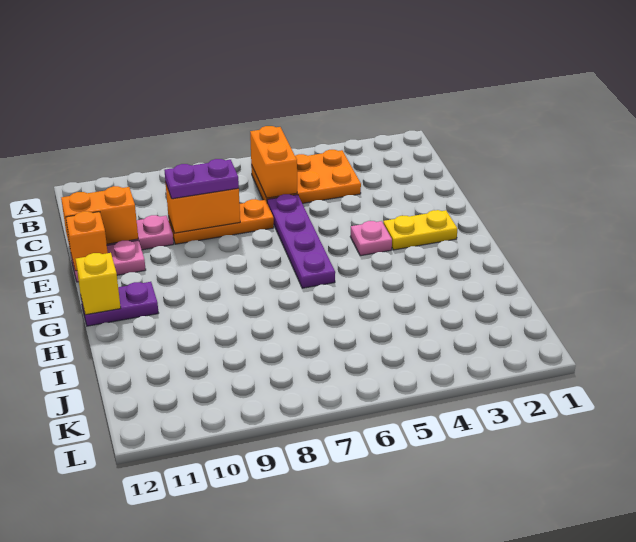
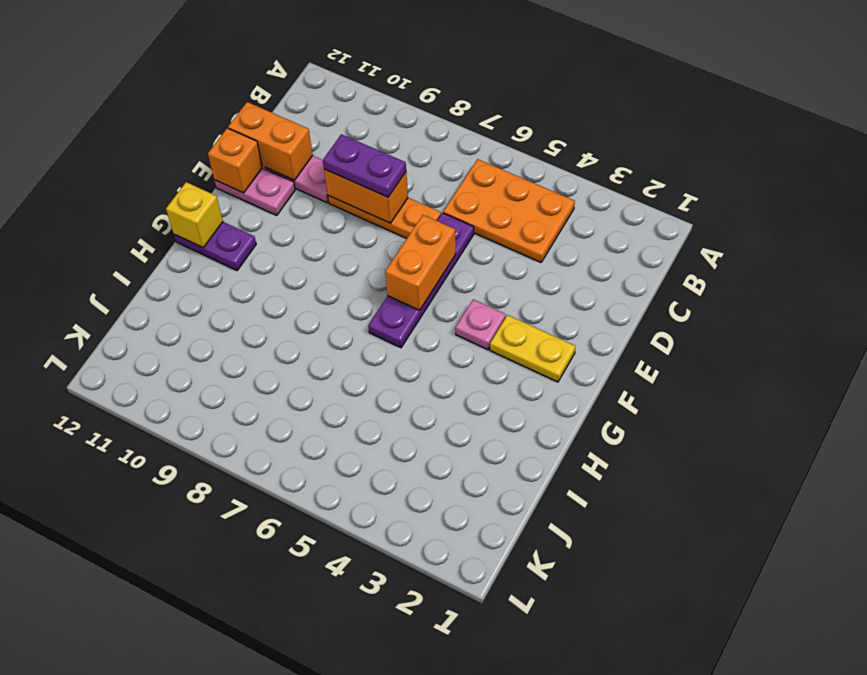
orange brick B6:C6 level 2 -> orange brick E6:F6 level 2

